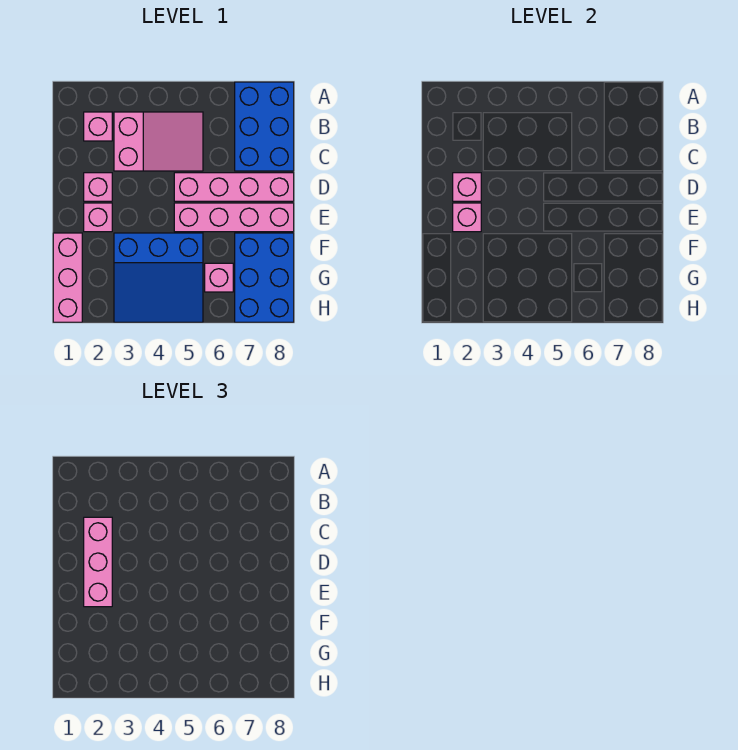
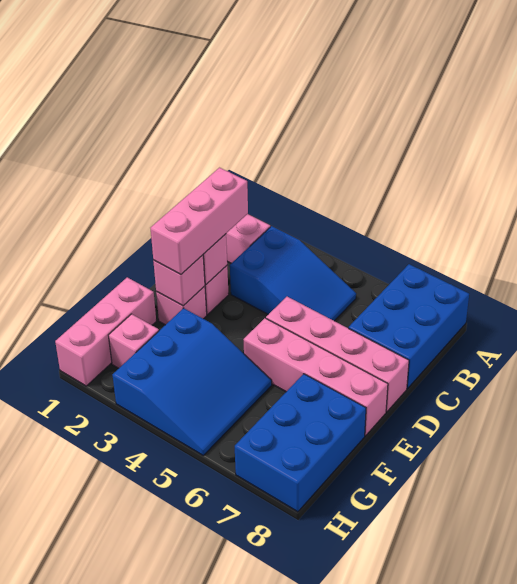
pink slope B3:C5 level 1 top 3 -> blue slope B3:C5 level 1 top 3
blue slope F3:H5 level 1 top F -> blue slope F3:H5 level 1 top 3
pink brick G6 level 1 -> pink brick G2 level 1

